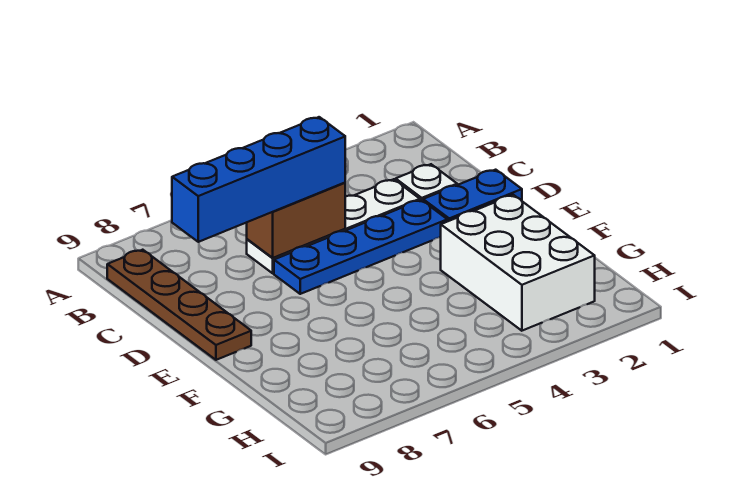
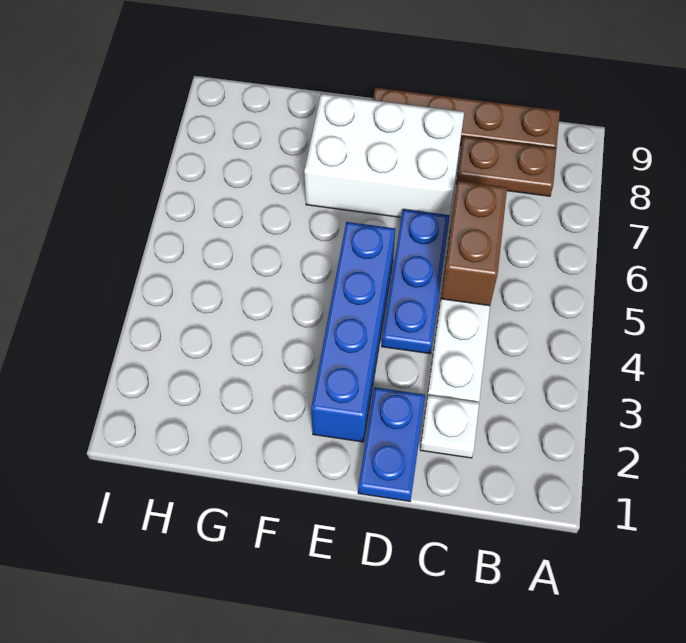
none -> brown plate B8:C8 level 1
blue brick C5:C8 level 3 -> blue brick E2:E5 level 1
blue plate D3:D6 level 1 -> blue plate D4:D6 level 1
white brick F2:H3 level 1 -> white brick D7:F8 level 1

